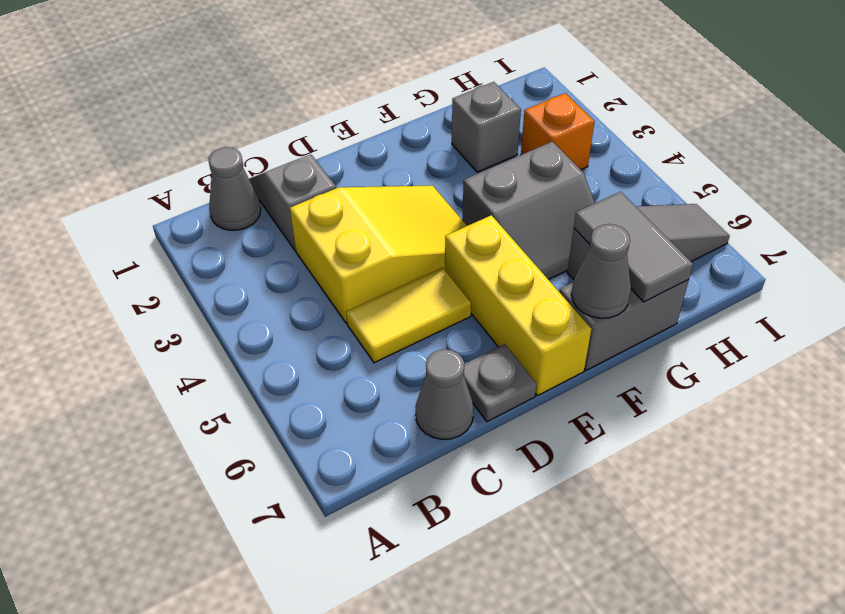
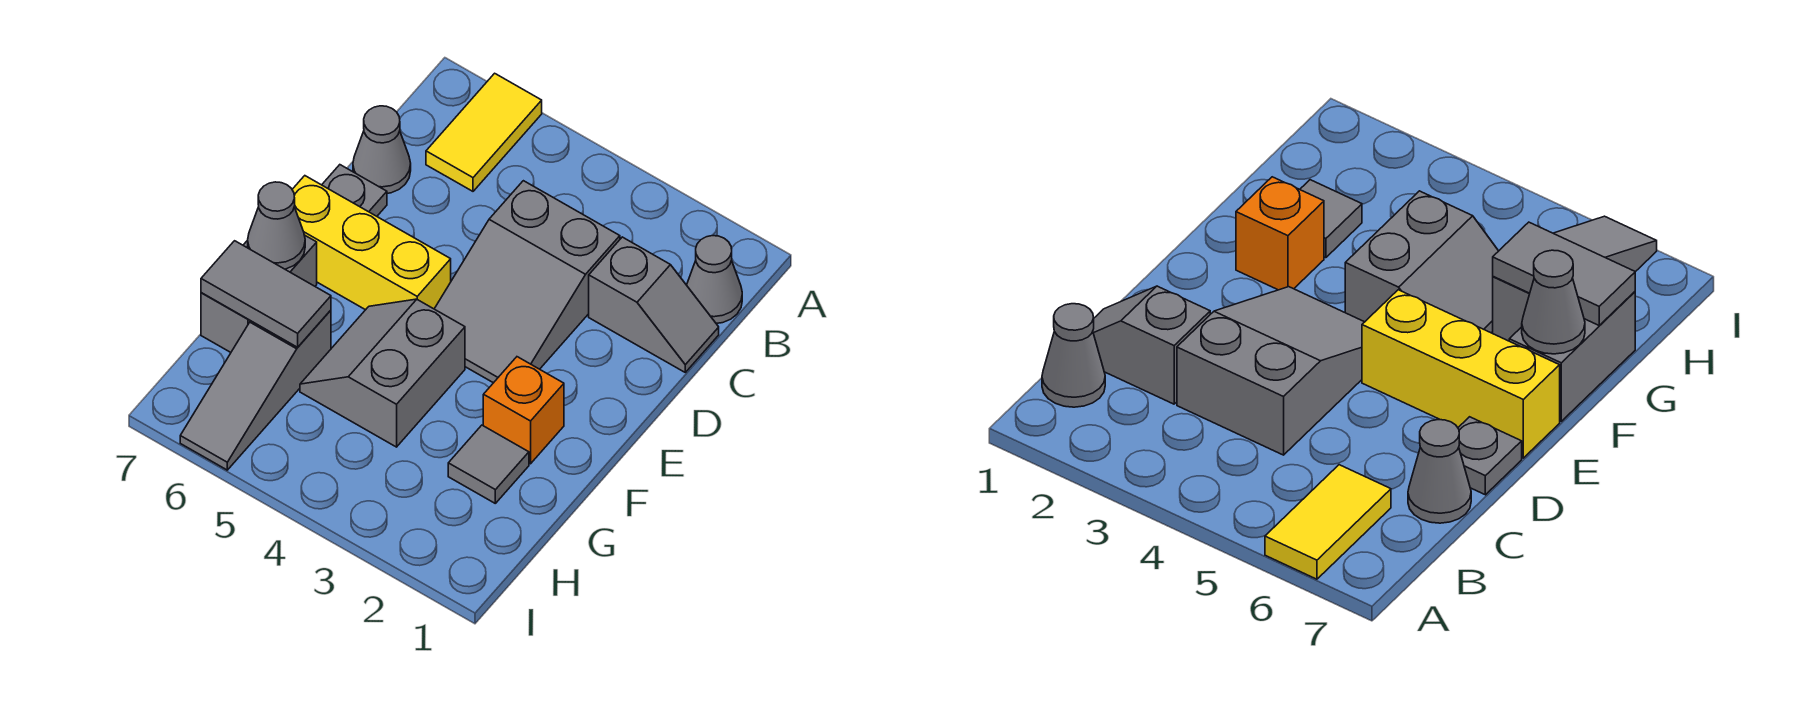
yellow slope C3:E4 level 1 top C -> grey slope C3:E4 level 1 top C
yellow tile C5:D5 level 1 -> yellow tile A6:B6 level 1
grey brick G2 level 1 -> grey tile G2 level 1
orange brick H3 level 1 -> orange brick F2 level 1

